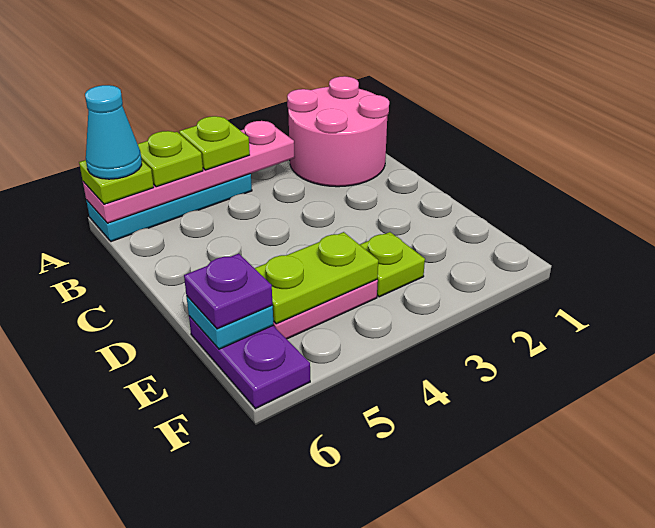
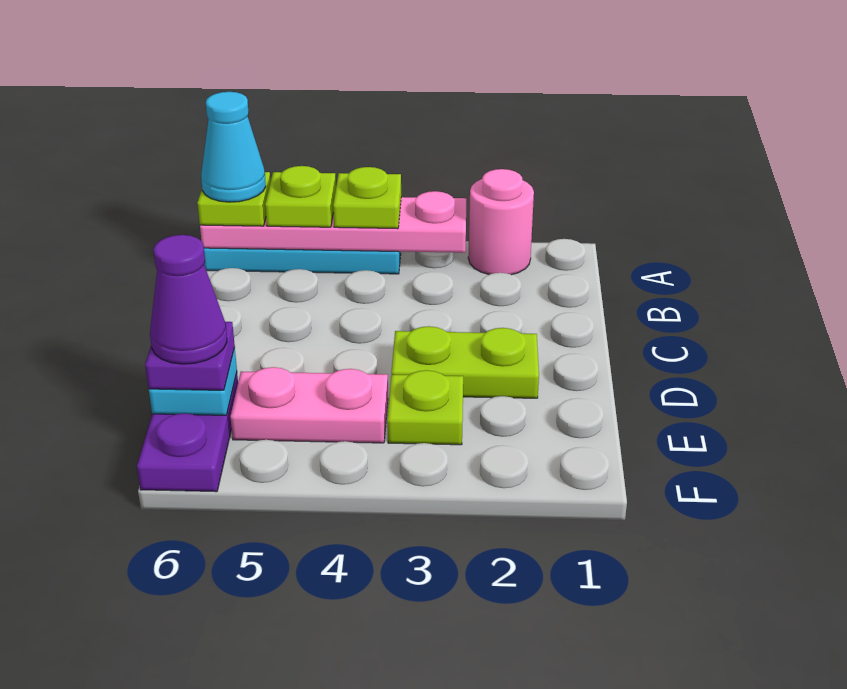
pink round brick A1:B2 level 1 -> pink round brick A2 level 1
lime plate E4:E5 level 2 -> lime plate D2:D3 level 1
none -> purple cone E6 level 4

